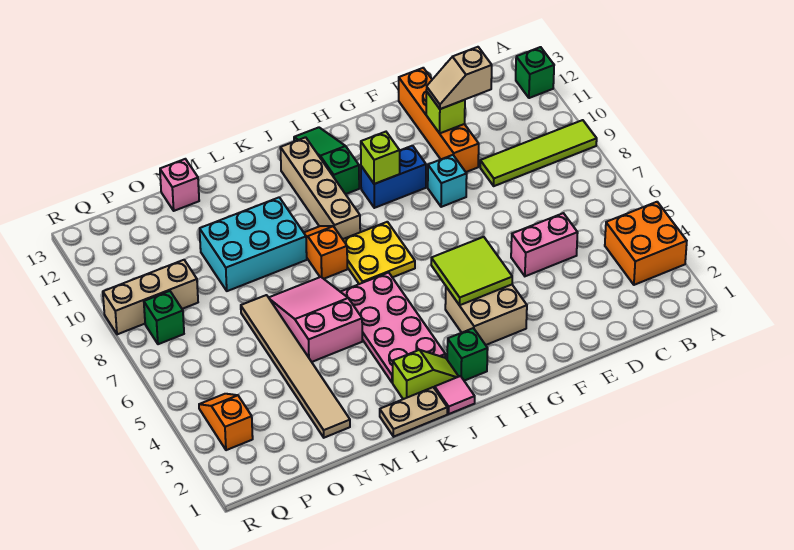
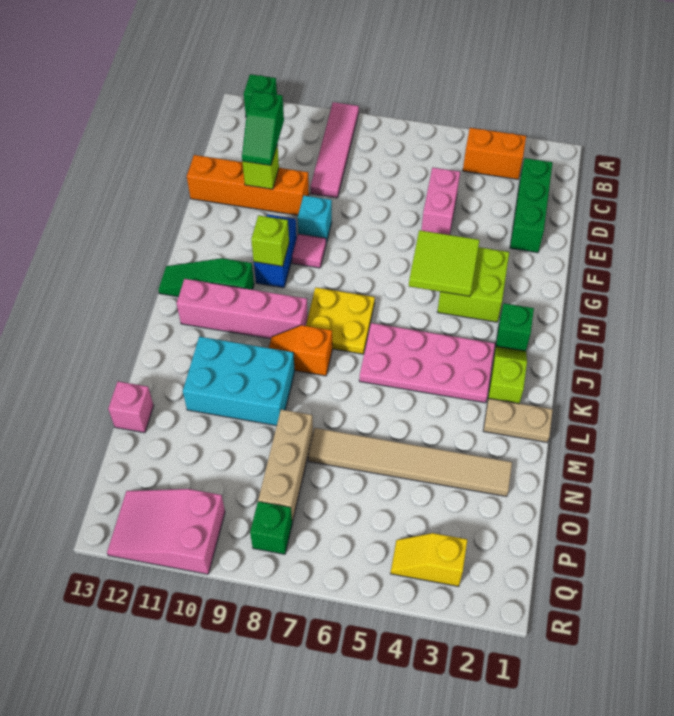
orange brick A3:B4 level 1 -> orange brick B3:B4 level 1
lime tile A9:D9 level 1 -> pink tile A9:D9 level 1
none -> green brick C2:E2 level 1
tan slope D11:E11 level 3 top D -> green slope D11:E11 level 3 top D
tan brick G3:H4 level 1 -> lime brick G3:H4 level 1
pink tile J1 level 1 -> pink tile G9 level 1
tan brick J9:J12 level 1 -> pink brick J9:J12 level 1
tan plate K1:L1 level 1 -> tan plate L1:L2 level 1
pink slope L5:M7 level 1 top 5 -> pink slope Q10:R12 level 1 top 10
cyan brick L9:N10 level 1 -> cyan brick L9:M11 level 1
tan brick P9:R9 level 1 -> tan brick N8:P8 level 1
orange slope Q3:Q4 level 1 top 3 -> yellow slope Q3:Q4 level 1 top 3

